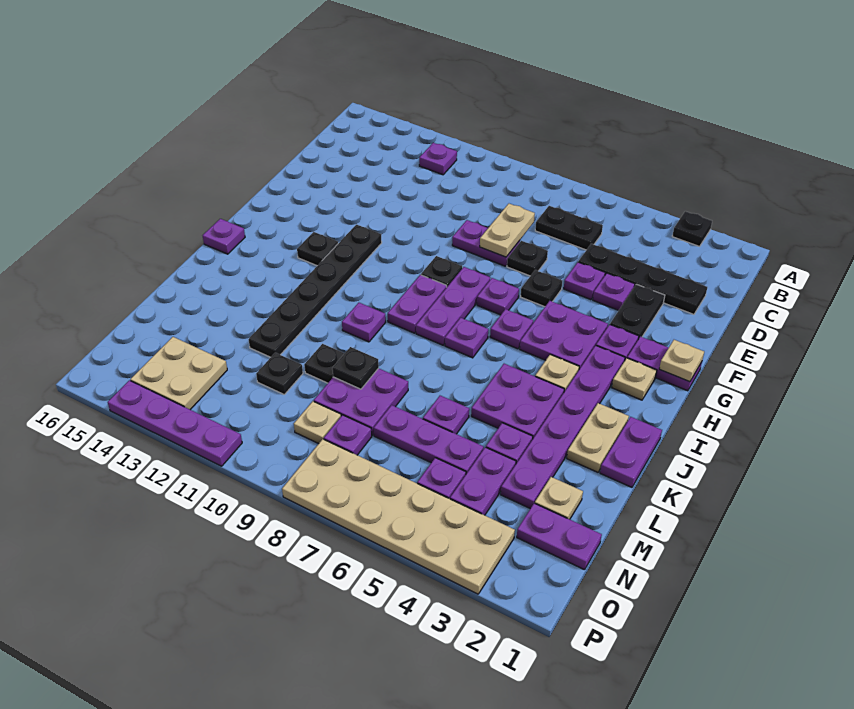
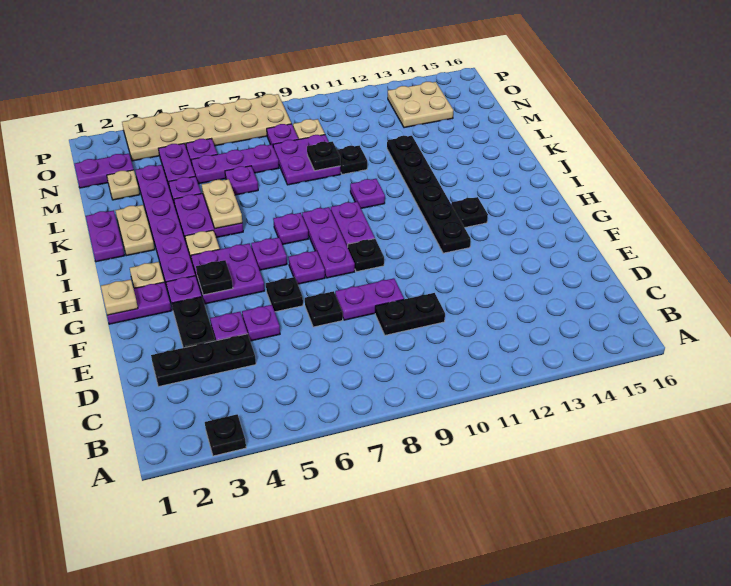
purple plate B12 level 1 -> none
black plate C6:C7 level 1 -> black plate D9:D10 level 1
black plate D2:D5 level 1 -> black plate D2:D4 level 1
tan plate D8:E8 level 2 -> tan plate J5:K5 level 2
purple plate I16 level 1 -> none
black plate M11 level 1 -> black plate G4 level 2
purple plate P11:P14 level 1 -> none

